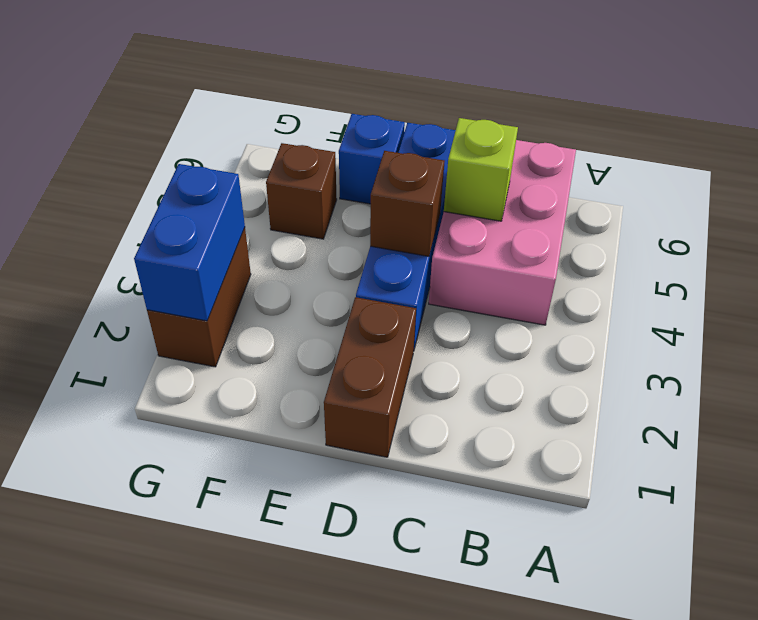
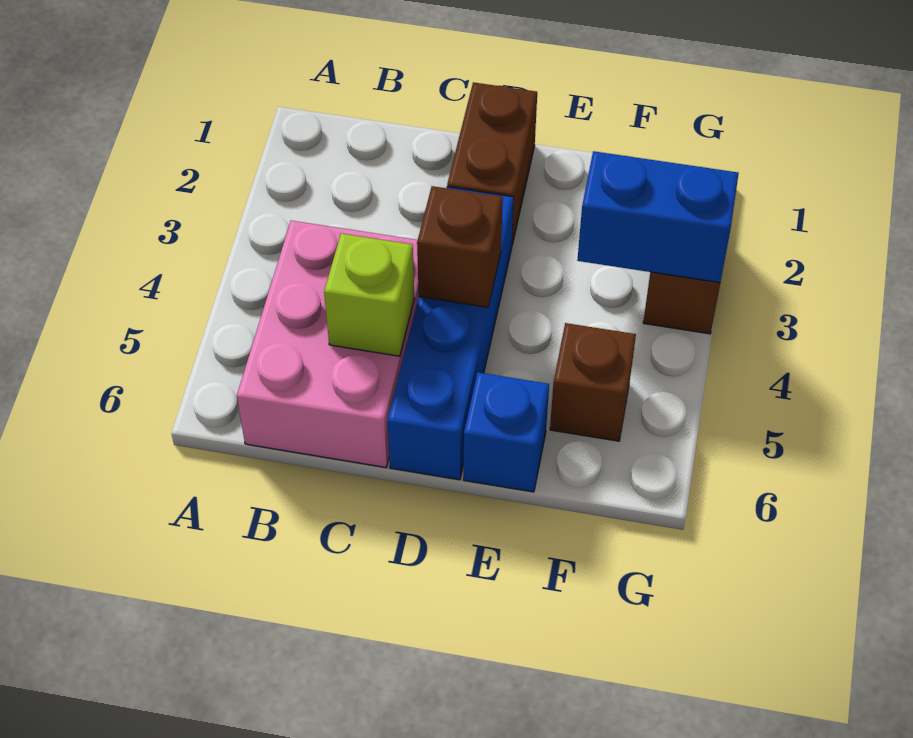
blue brick G2:G3 level 2 -> blue brick F3:G3 level 2

